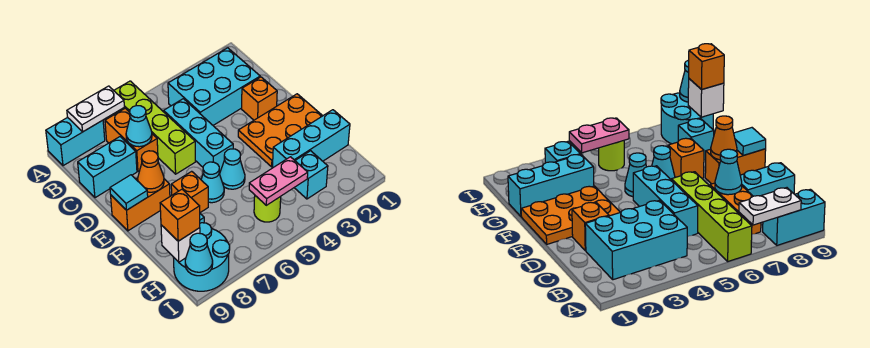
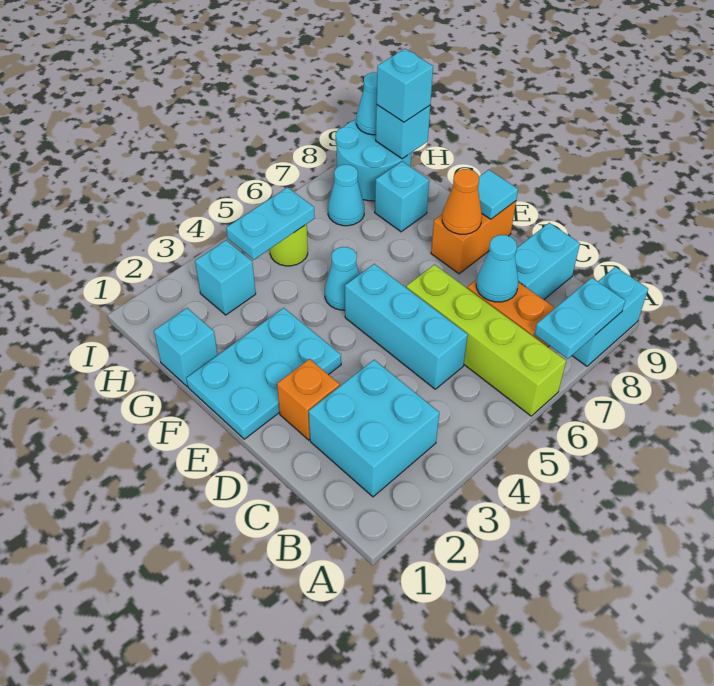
white plate A7:A8 level 2 -> cyan plate A7:A8 level 2
cyan brick B2:C4 level 1 -> cyan brick B2:C3 level 1
orange plate E1:F3 level 1 -> cyan plate E1:F3 level 1
cyan cone F6 level 1 -> cyan cone H7 level 1
orange brick F7 level 1 -> none
cyan brick G1:G3 level 1 -> cyan brick G1 level 1
pink plate H4:H5 level 2 -> cyan plate H4:H5 level 2
white brick H9 level 2 -> cyan brick H9 level 2
orange brick H9 level 3 -> cyan brick H9 level 3

